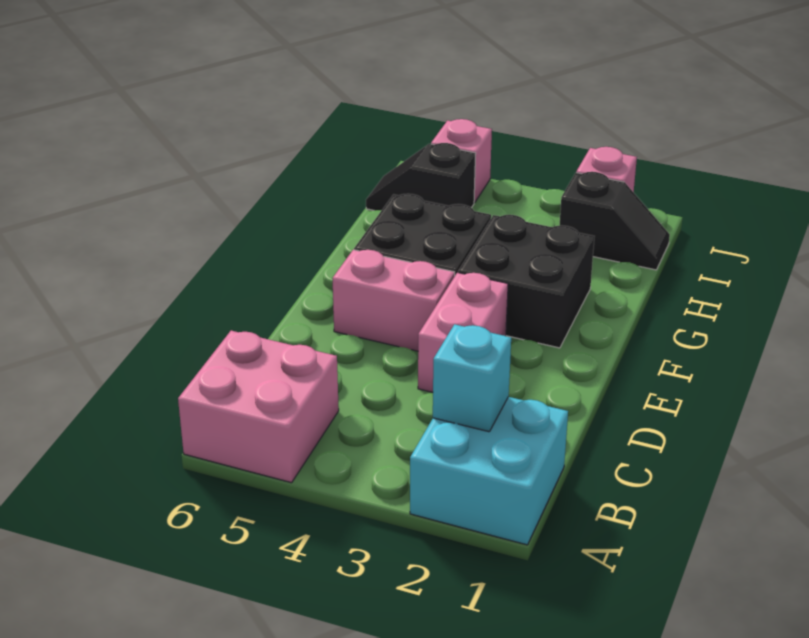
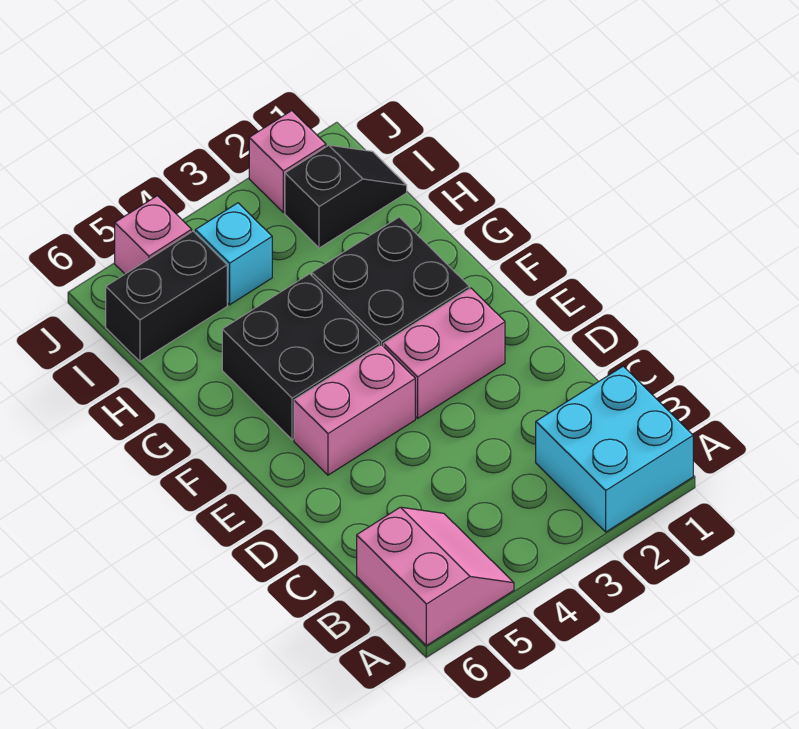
pink brick A5:B6 level 1 -> pink slope A5:B6 level 1 top 6
cyan brick B2 level 2 -> cyan brick I4 level 1
pink brick D3:E3 level 1 -> pink brick E2:E3 level 1
black slope I5:I6 level 1 top 5 -> black brick I5:I6 level 1

